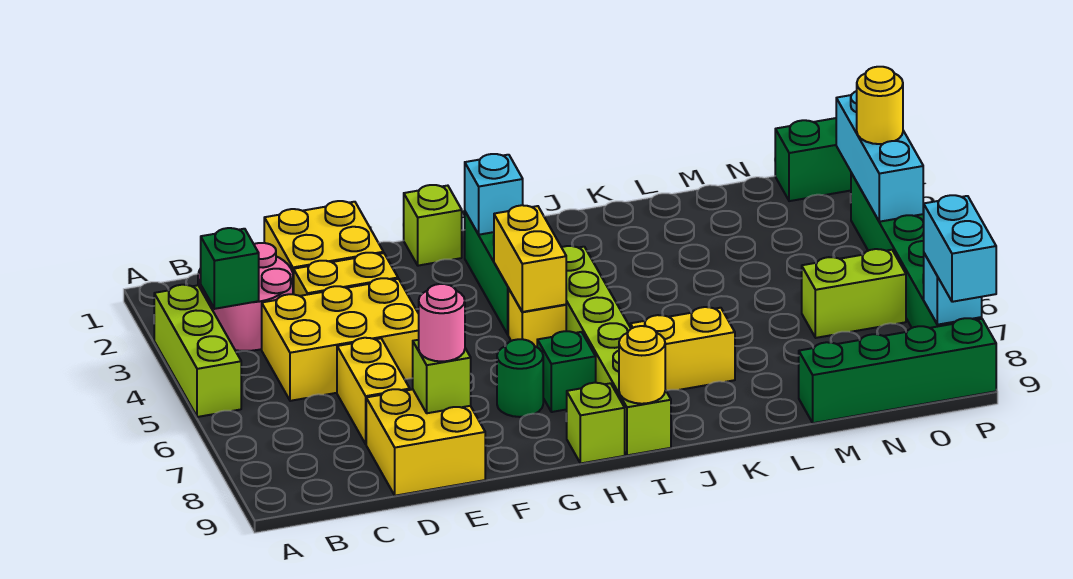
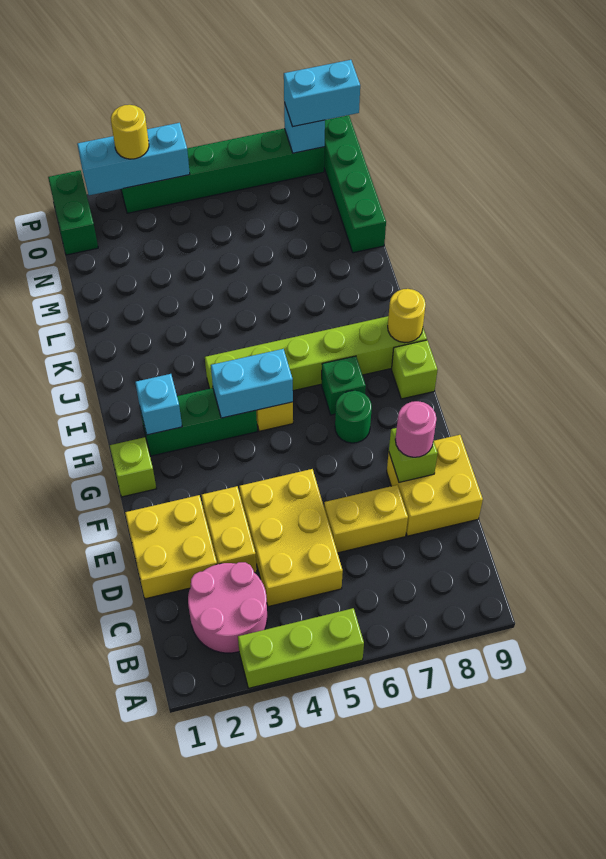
green brick B3 level 2 -> none
yellow brick H4:H5 level 2 -> cyan brick H4:H5 level 2
yellow brick J7:K7 level 1 -> none
lime brick N6:O6 level 1 -> none

